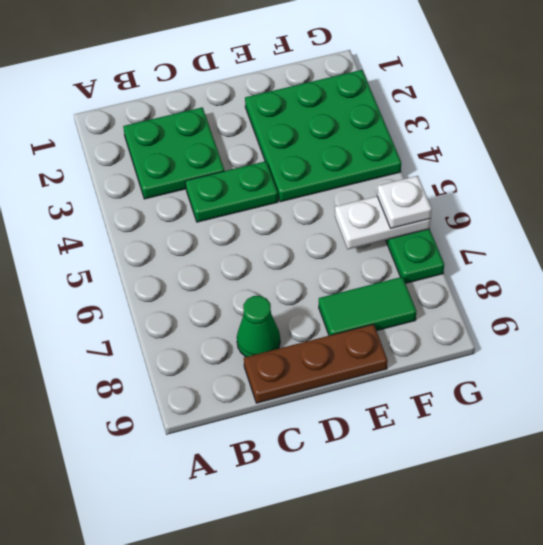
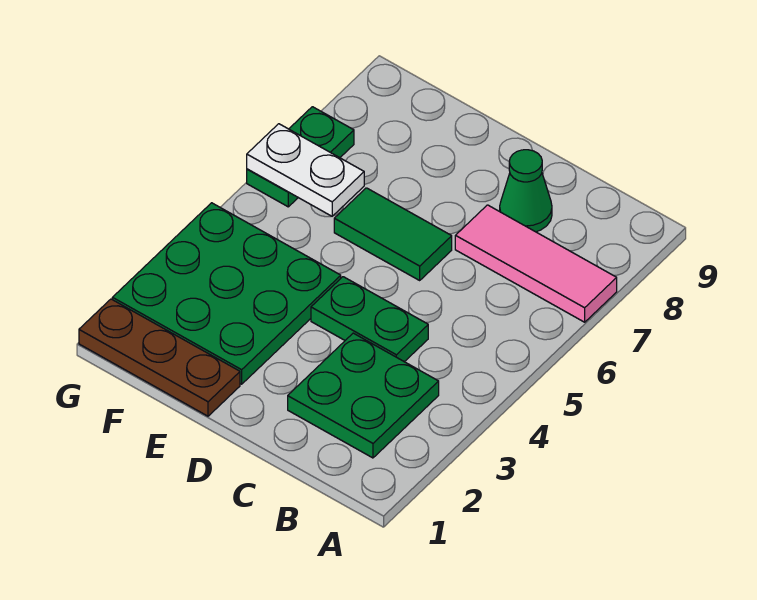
none -> pink tile A7:C7 level 1
brown plate C9:E9 level 1 -> brown plate E1:G1 level 1
green tile E8:F8 level 1 -> green tile D6:E6 level 1
white plate G6 level 3 -> none

